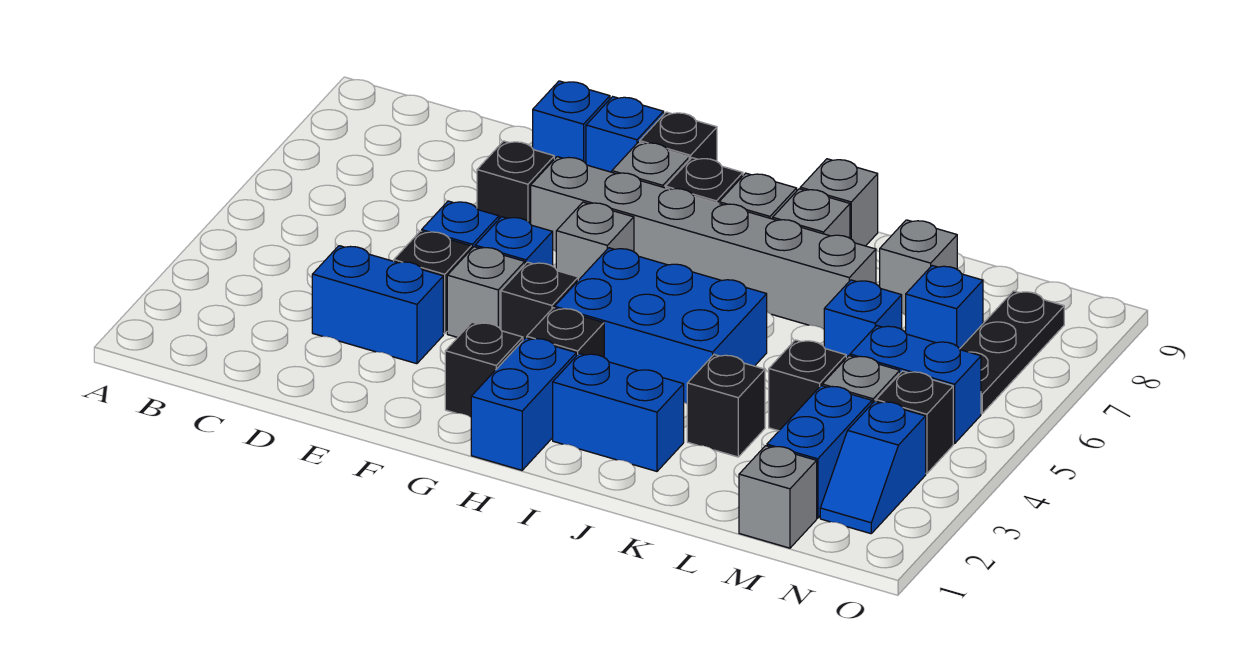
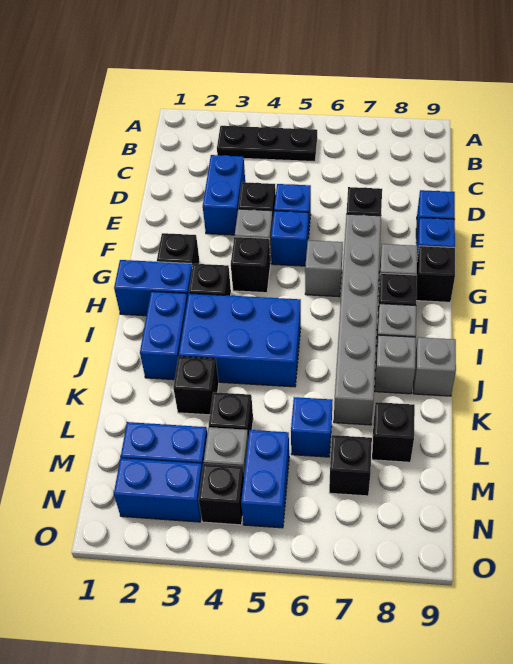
blue brick H4:J5 level 1 -> blue brick I3:J5 level 1
grey brick L8 level 1 -> black brick L8 level 1
grey brick M1 level 1 -> none
blue brick M7 level 1 -> black brick M7 level 1
blue slope N2:N3 level 1 top 3 -> blue brick N2:N3 level 1
black plate N6:N8 level 1 -> black plate B3:B5 level 1

